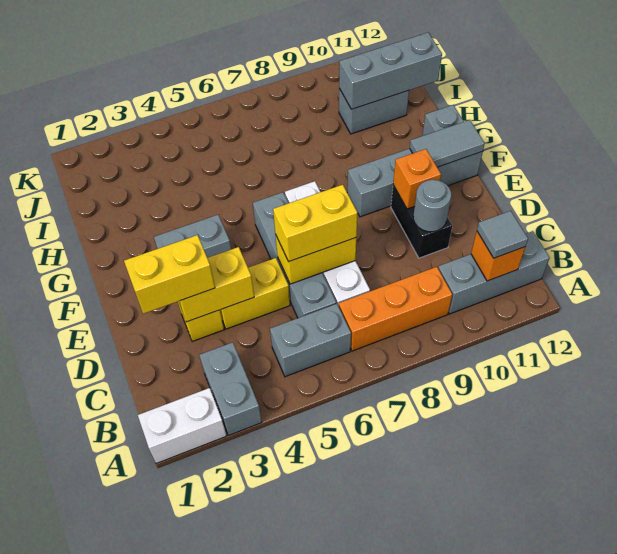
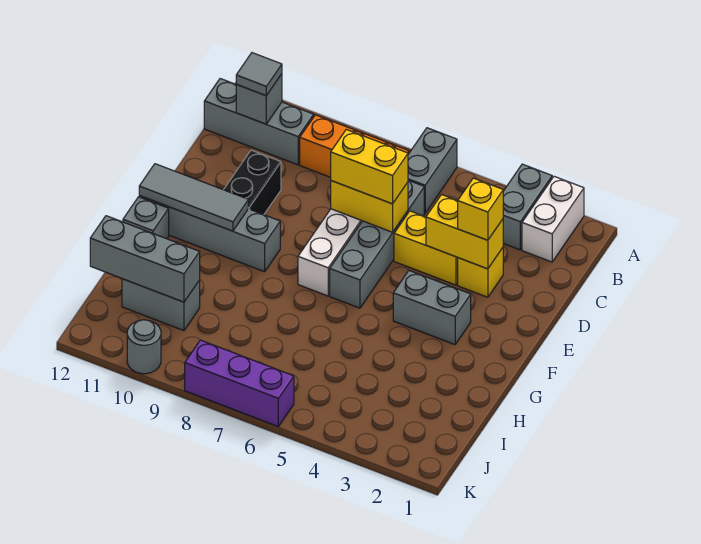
white brick A1:A2 level 1 -> white brick A2:B2 level 1
grey brick B5:B6 level 1 -> grey brick A6:B6 level 1
orange brick B11 level 2 -> grey brick B11 level 2
yellow brick D2:D3 level 3 -> yellow brick D3 level 3
grey round brick D10 level 2 -> grey round brick K10 level 1
orange brick E10 level 2 -> none
grey tile F11:F12 level 2 -> grey tile F10:F12 level 2
none -> purple brick K6:K8 level 1

